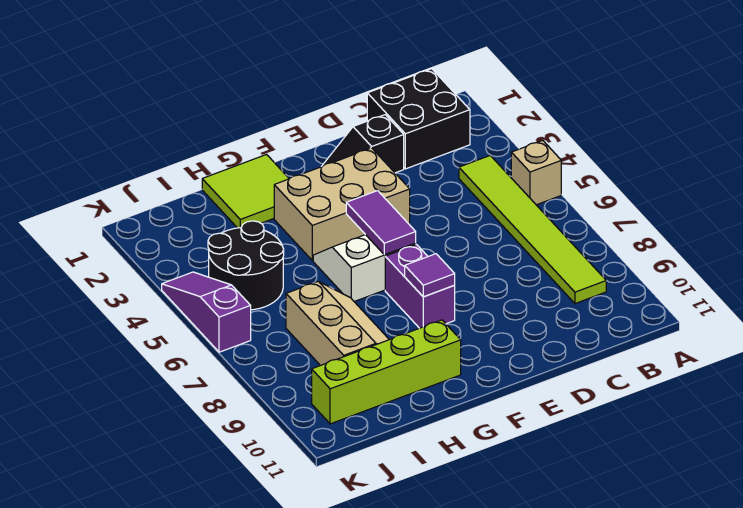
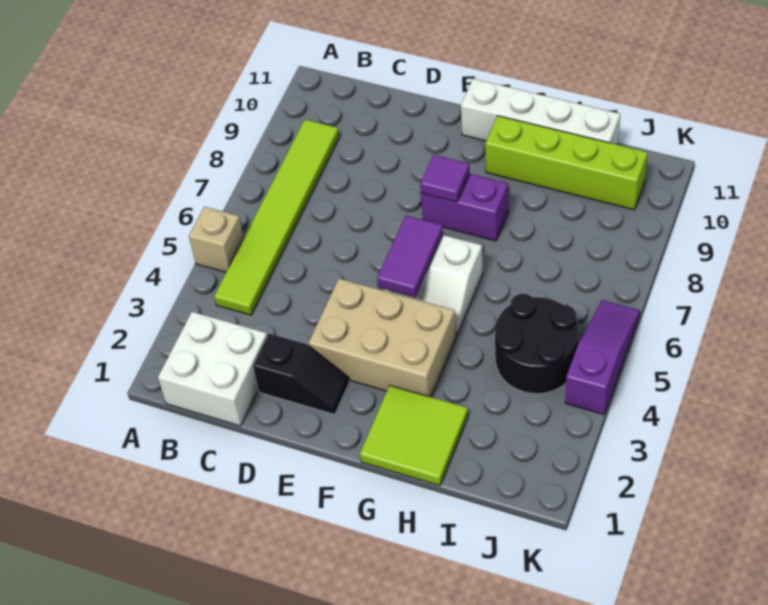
black brick B1:C2 level 1 -> white brick B1:C2 level 1
purple brick F7:F8 level 1 -> purple brick F8:G8 level 1
none -> white brick F11:I11 level 1
tan slope H7:I9 level 1 top I -> none
purple slope K4:K6 level 1 top 6 -> purple slope K4:K6 level 1 top 4

